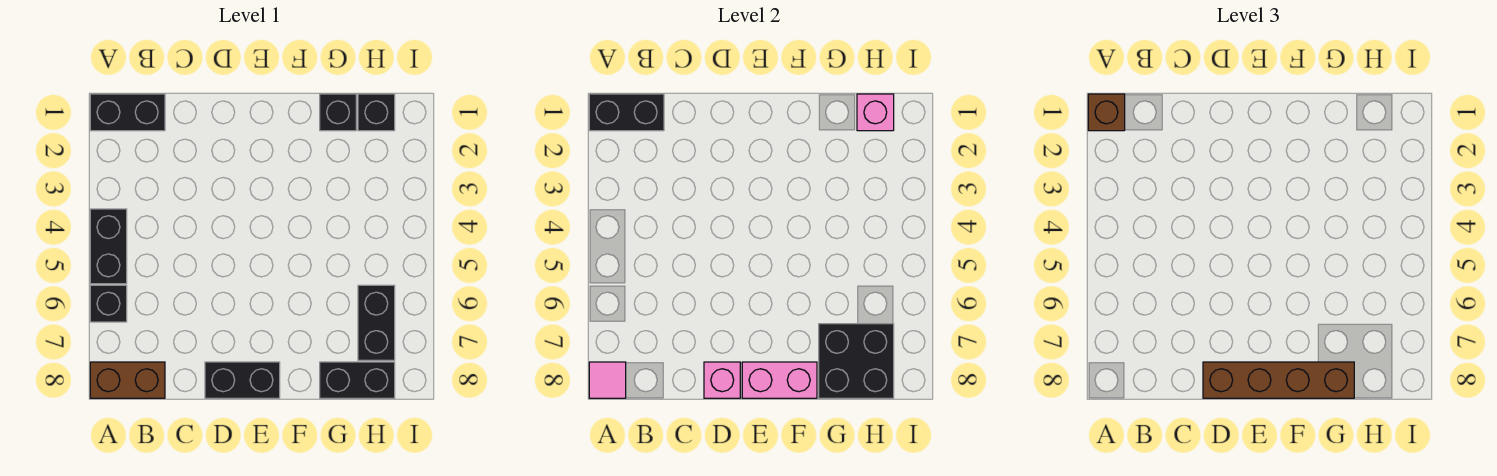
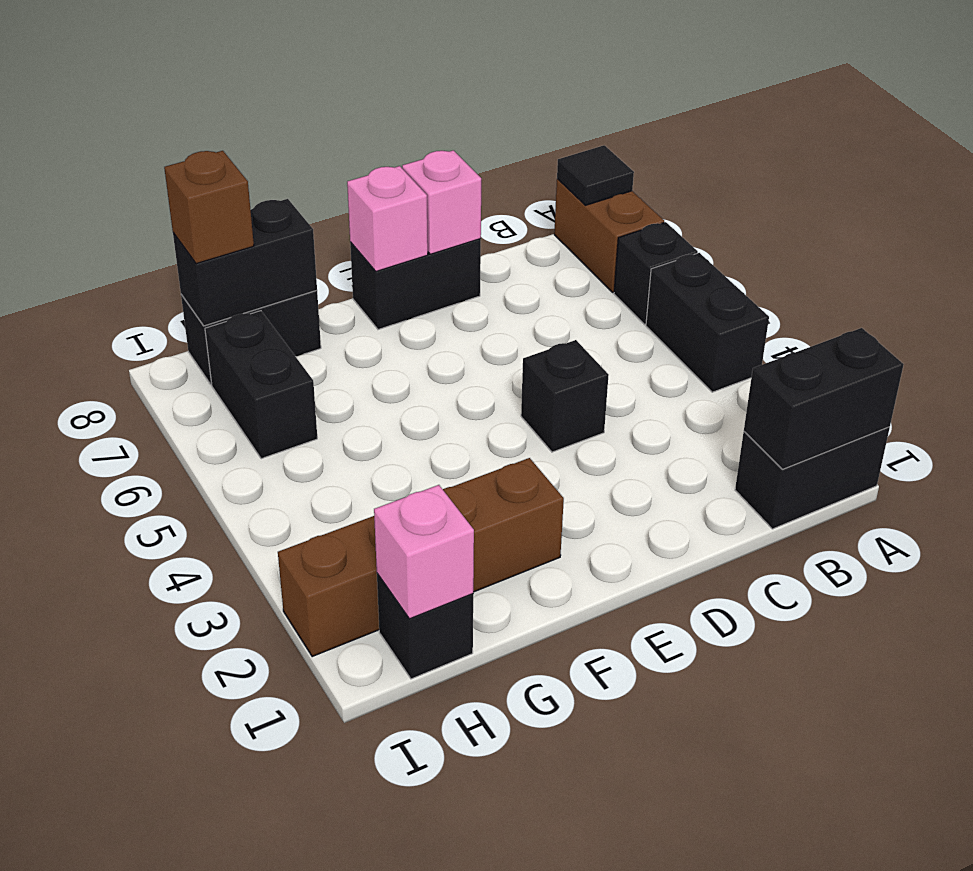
brown brick A1 level 3 -> brown brick H8 level 3
brown brick A8:B8 level 1 -> brown brick A7:A8 level 1
pink tile A8 level 2 -> black tile A8 level 2
brown brick D8:G8 level 3 -> brown brick F2:I2 level 1
pink brick E8:F8 level 2 -> pink brick E8 level 2
black brick G1 level 1 -> black brick D4 level 1
black brick G7:H8 level 2 -> black brick G8:H8 level 2

